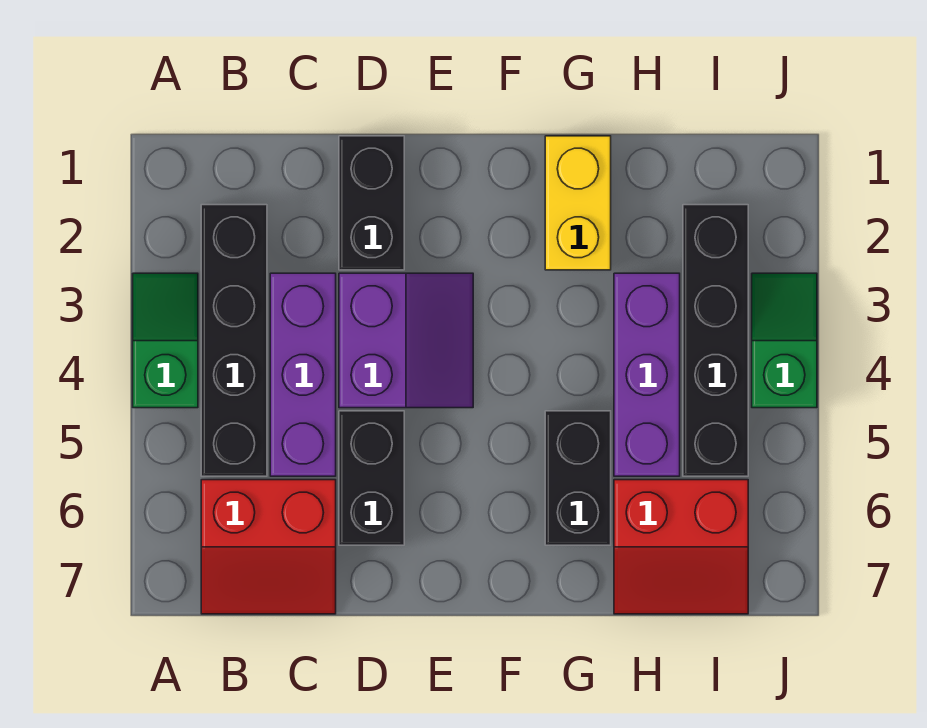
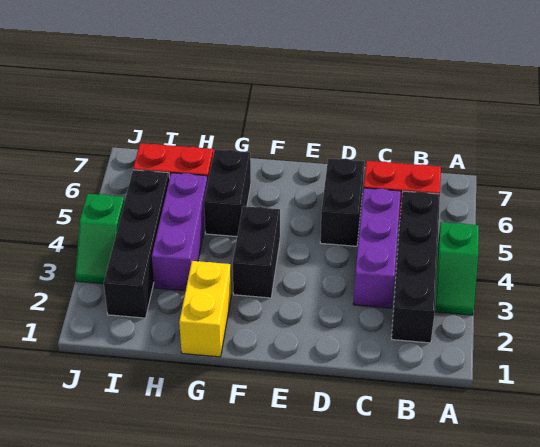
black brick D1:D2 level 1 -> black brick F3:F4 level 1
purple slope D3:E4 level 1 top D -> none

